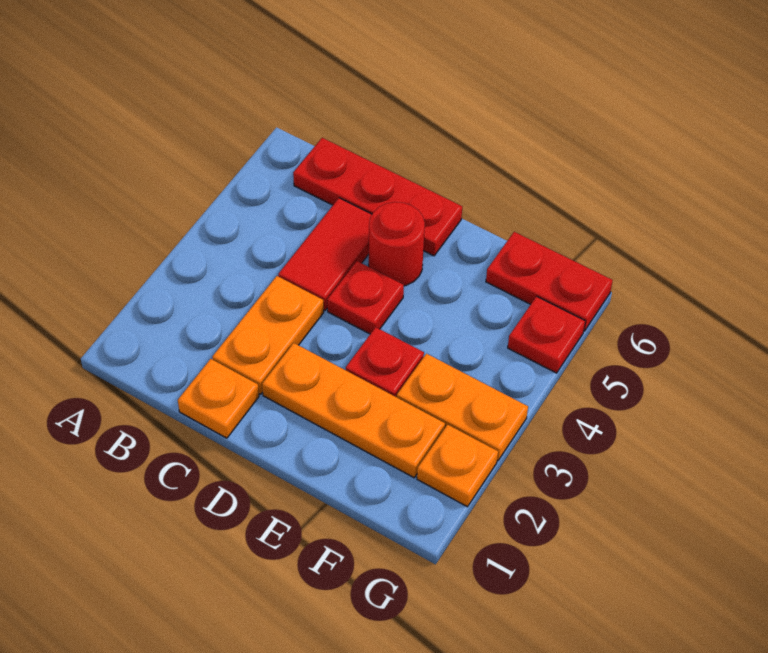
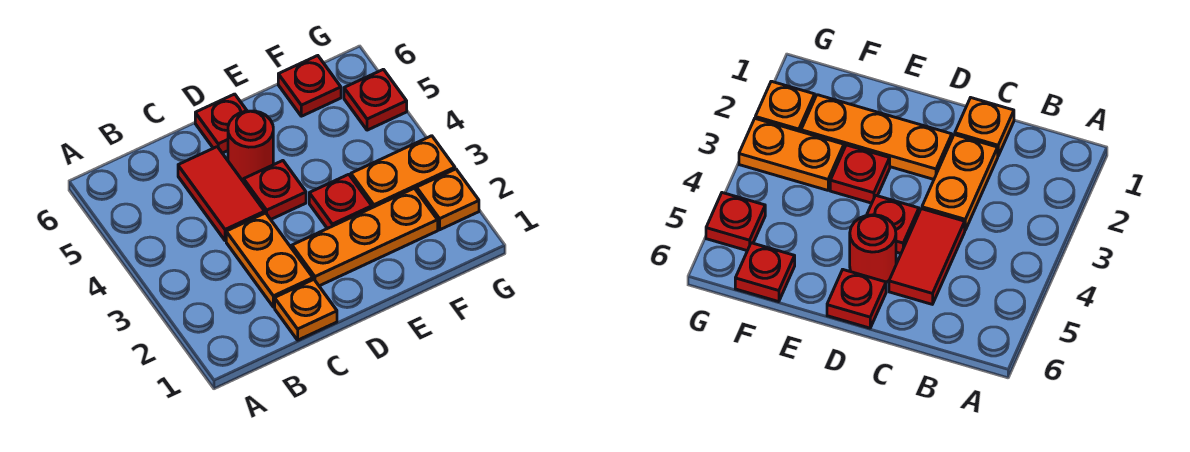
red plate B6:D6 level 1 -> red plate D6 level 1
red plate F6:G6 level 1 -> red plate F6 level 1

